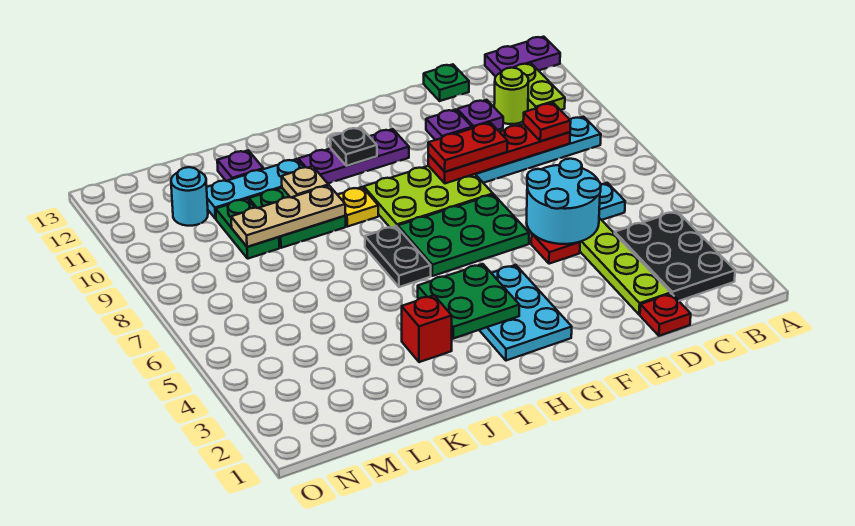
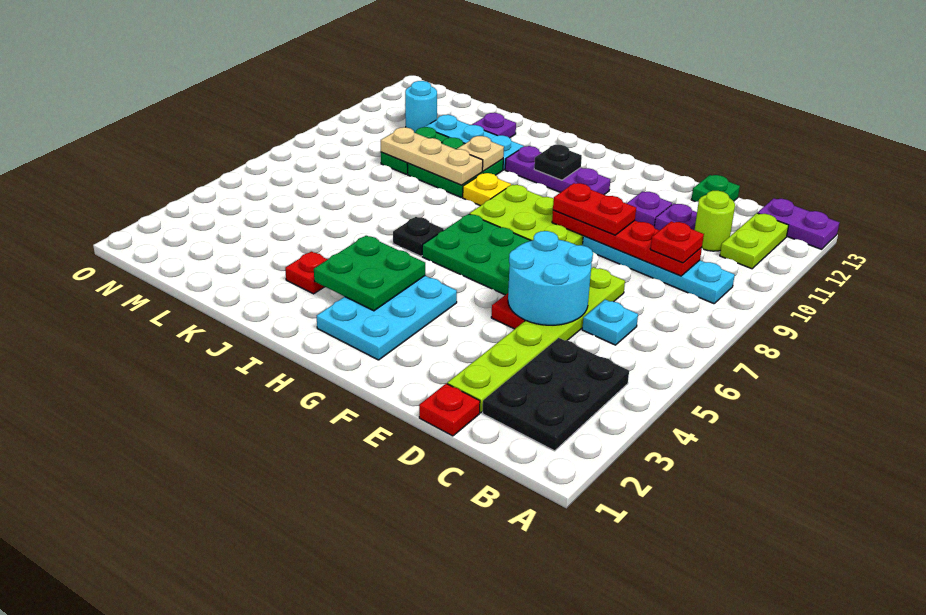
black plate I6:I7 level 1 -> black plate I6 level 1
red brick J3 level 1 -> red plate J3 level 1

